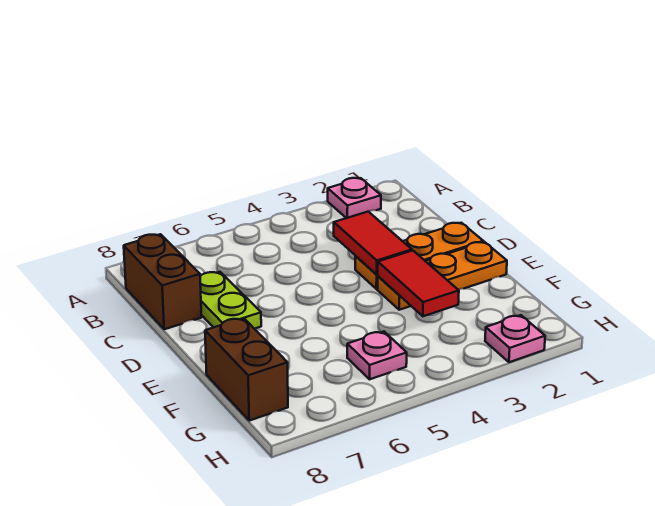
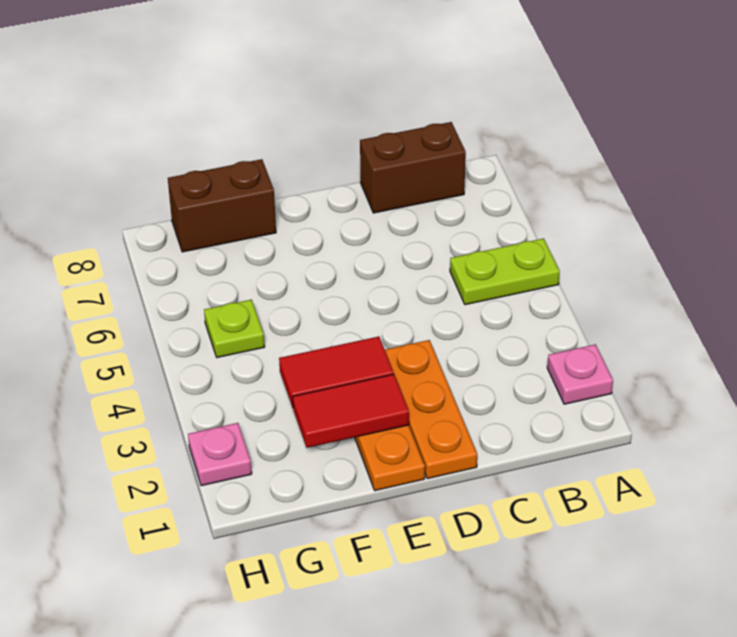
red tile C3:D3 level 2 -> red tile E2:F2 level 2
lime plate C7:D7 level 1 -> lime plate A5:B5 level 1
pink plate G5 level 1 -> lime plate G5 level 1

